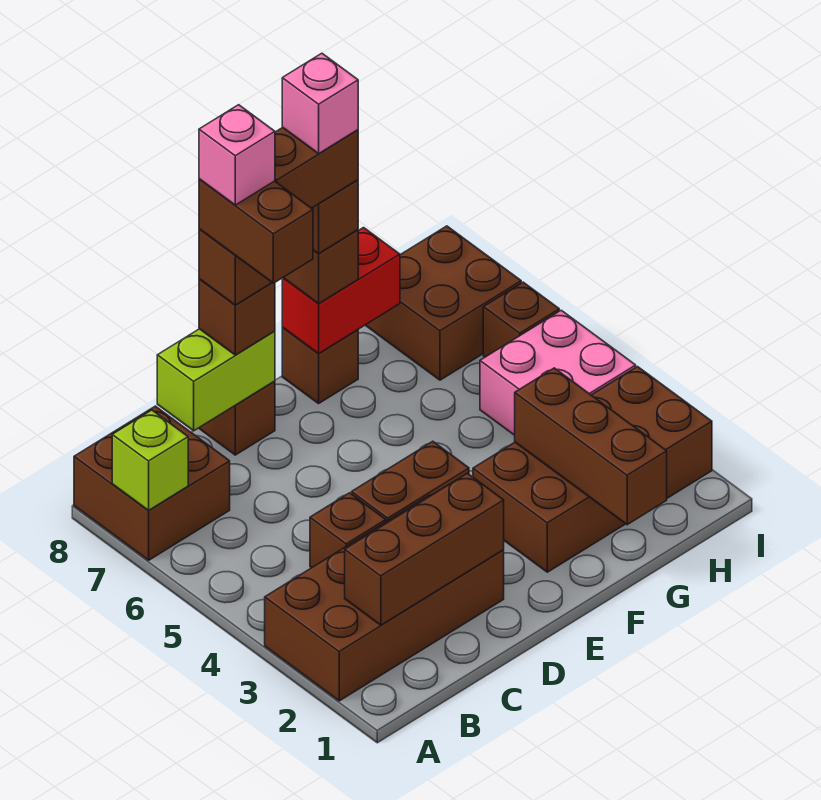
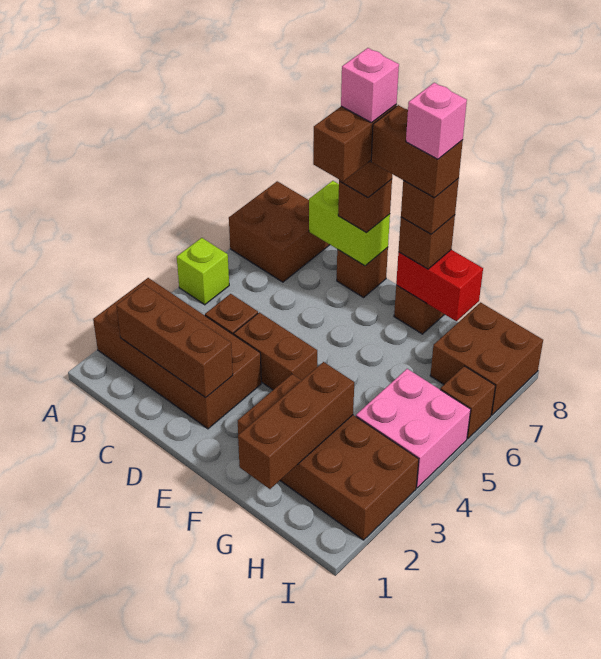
lime brick A7 level 2 -> lime brick A5 level 1

